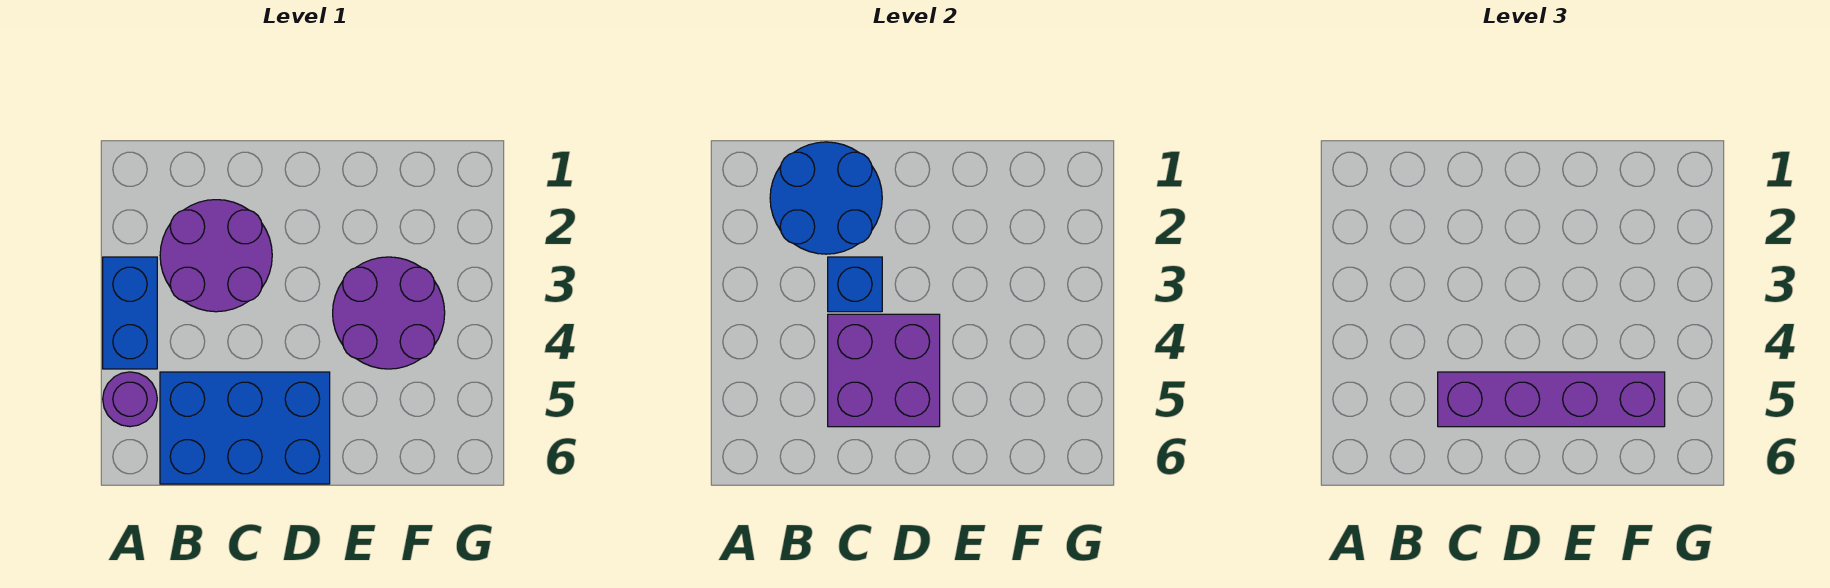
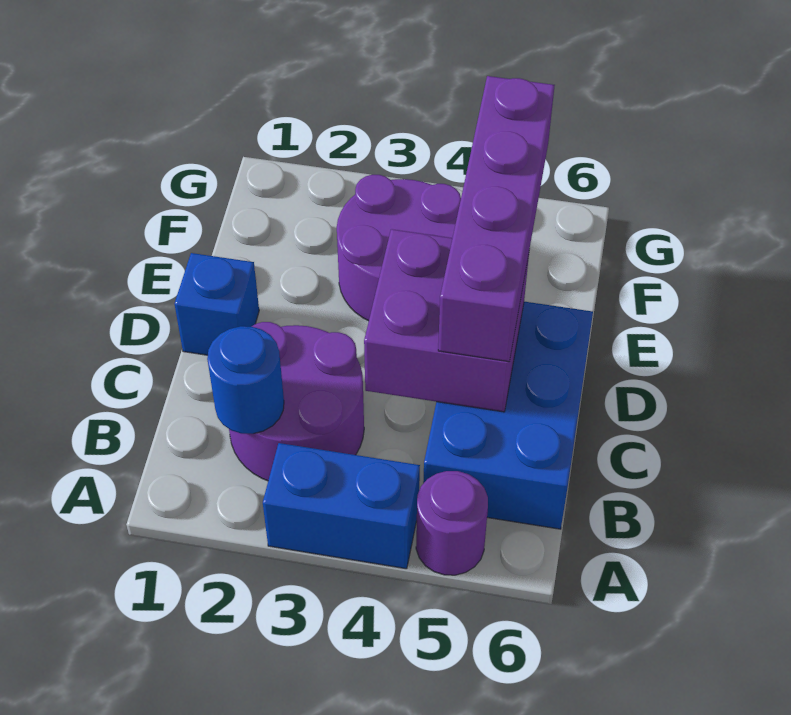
blue round brick B1:C2 level 2 -> blue round brick B2 level 2
blue brick C3 level 2 -> blue brick D1 level 1

